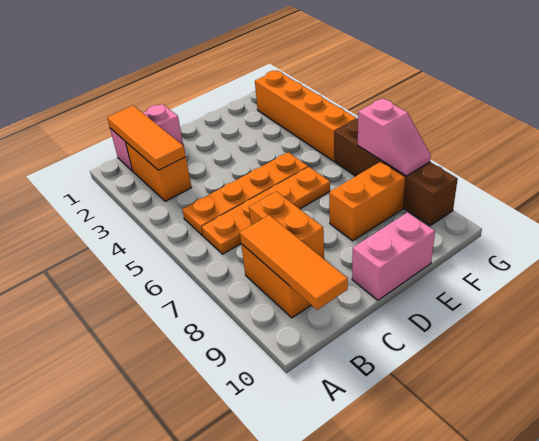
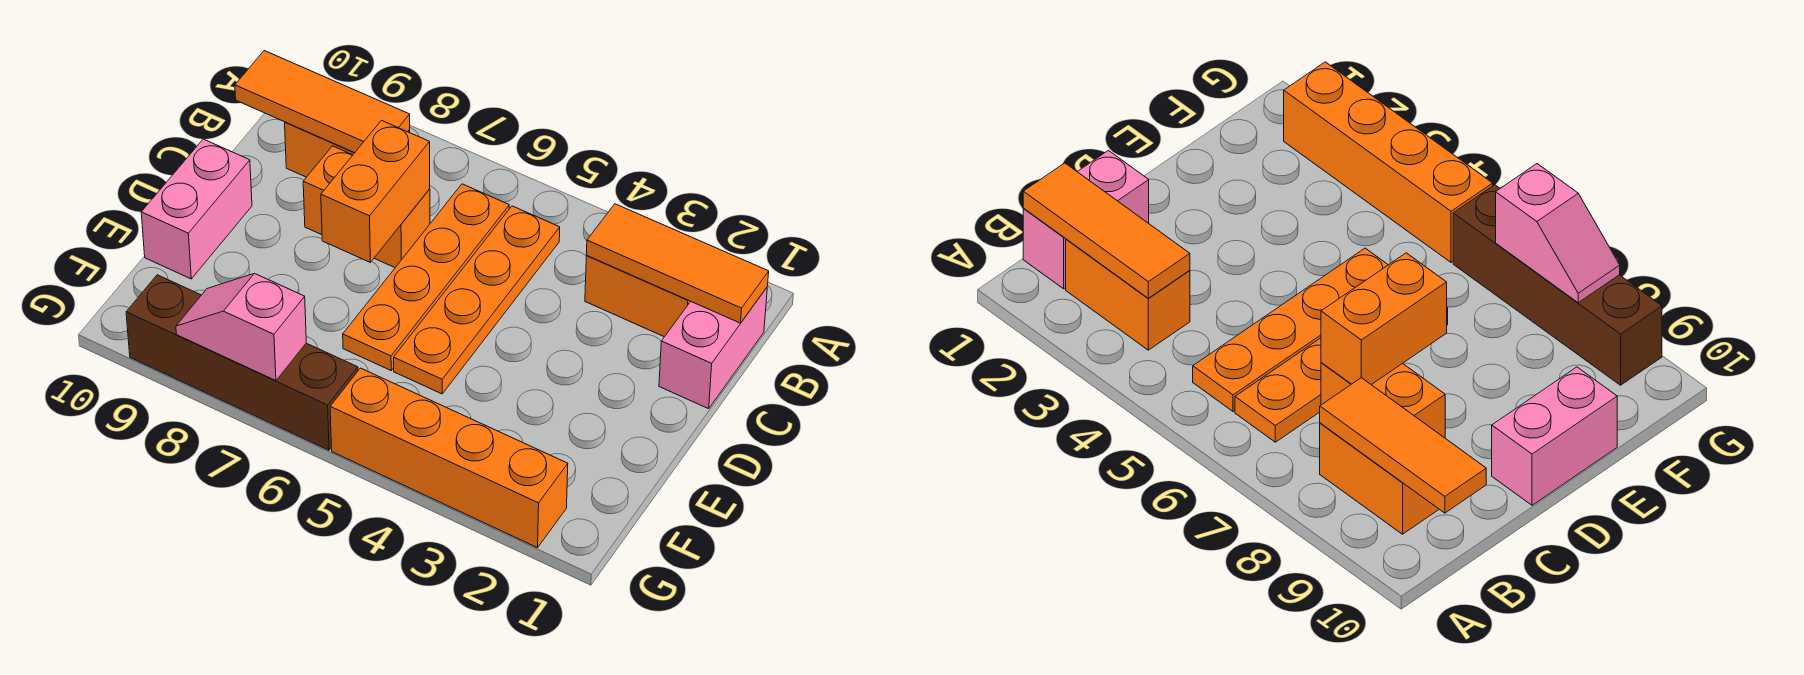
orange brick E8:F8 level 1 -> orange brick C7:D7 level 2

